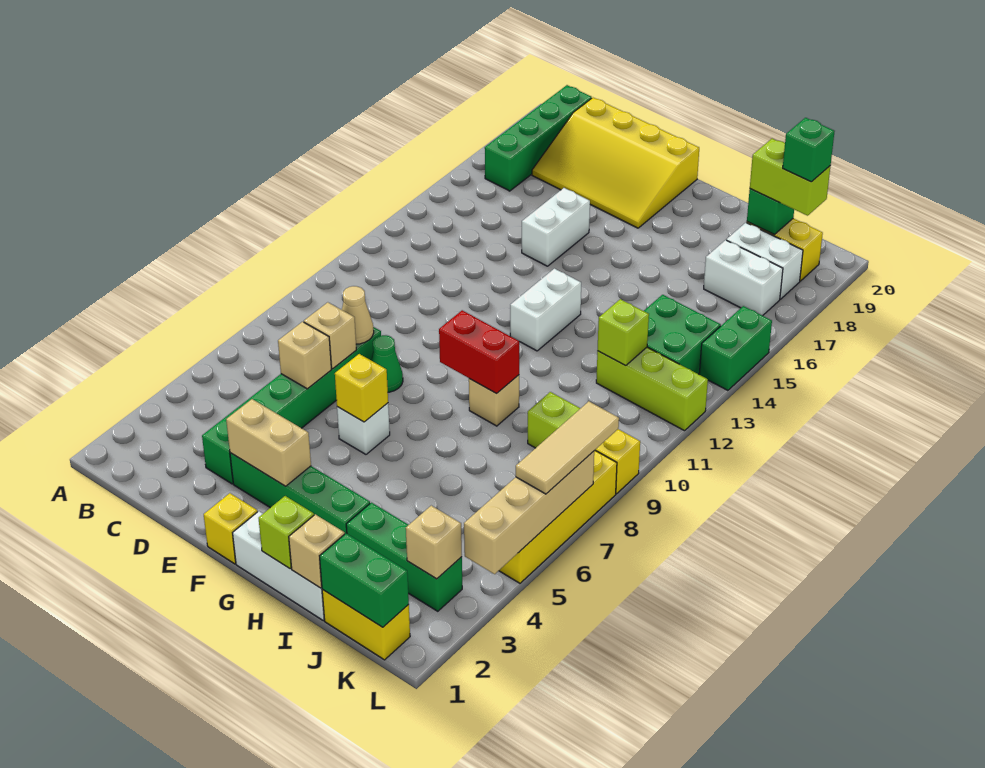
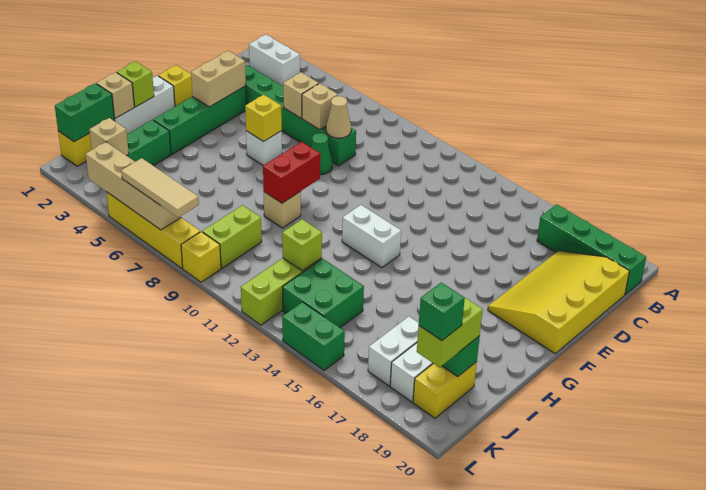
white brick E15:E16 level 1 -> white brick B2:B3 level 1

